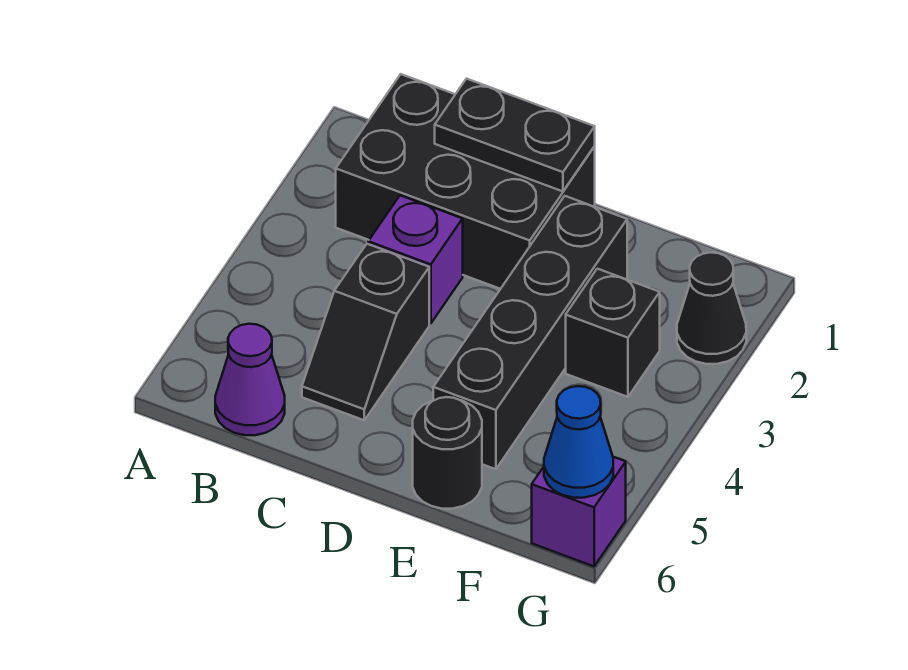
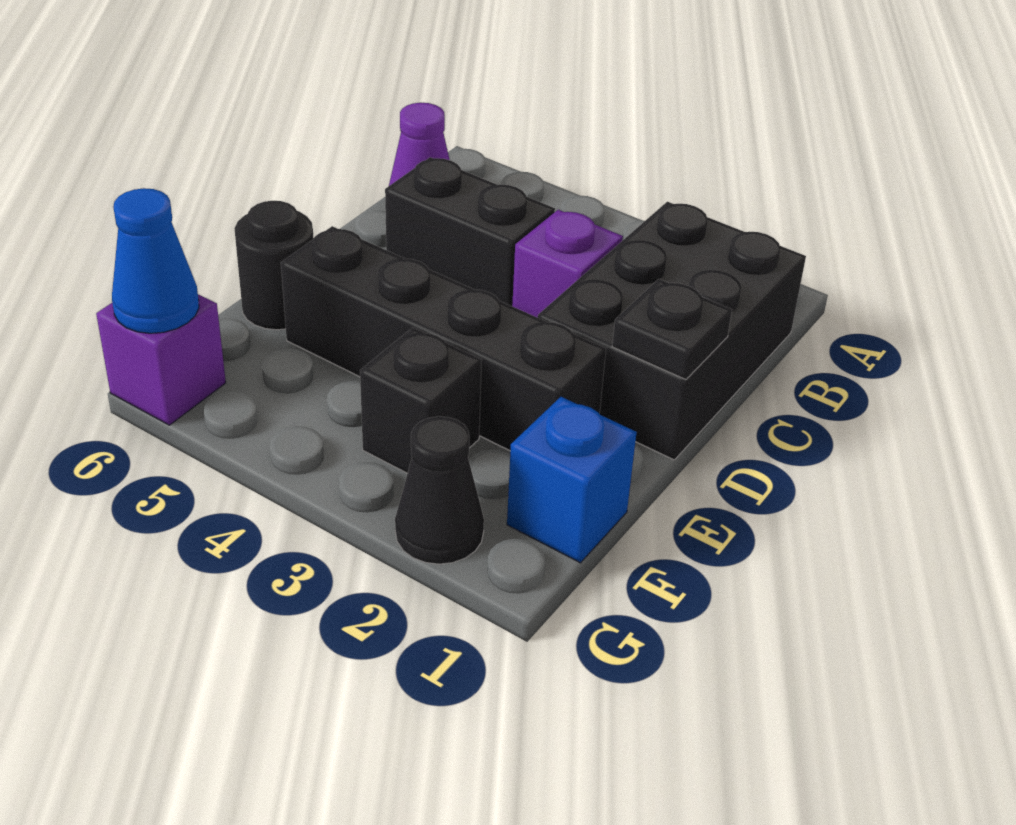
black plate C1:D1 level 2 -> black plate D1 level 2
black slope C4:C5 level 1 top 4 -> black brick C4:C5 level 1
none -> blue brick F1 level 1

